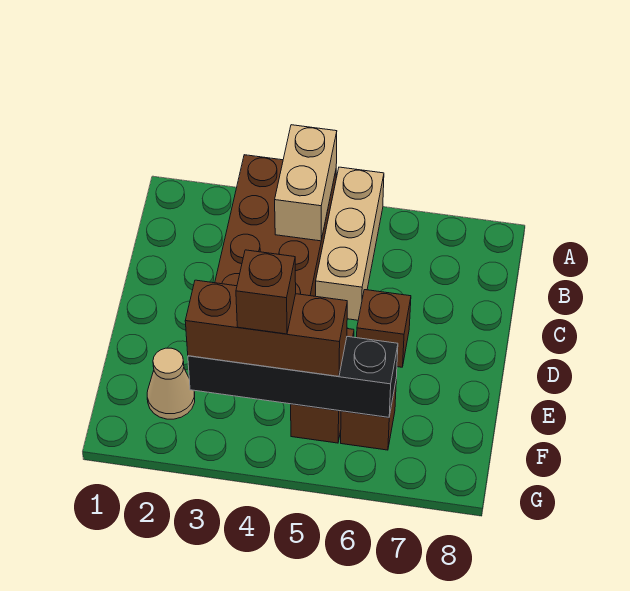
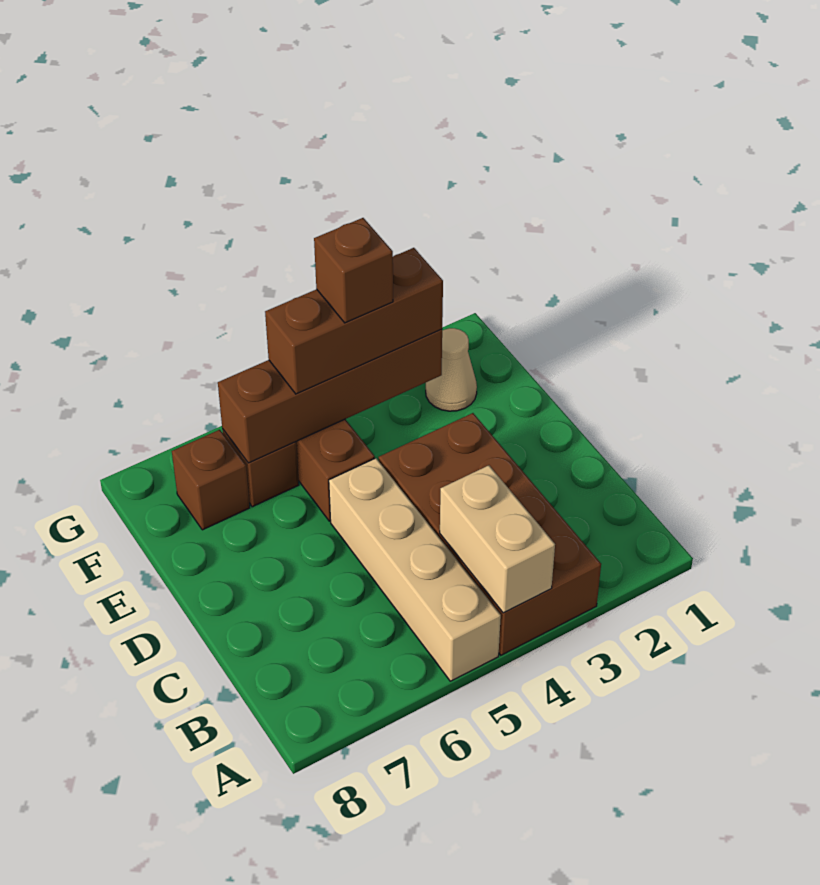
tan brick A5:C5 level 1 -> tan brick A5:D5 level 1
brown brick D6 level 1 -> brown brick F7 level 1
black brick F3:F6 level 2 -> brown brick F3:F6 level 2

